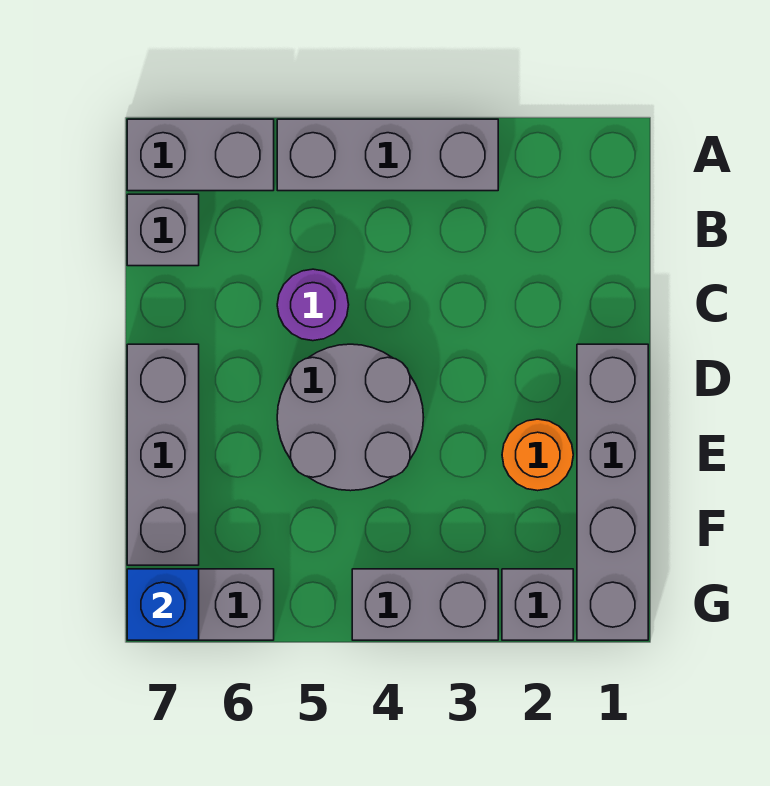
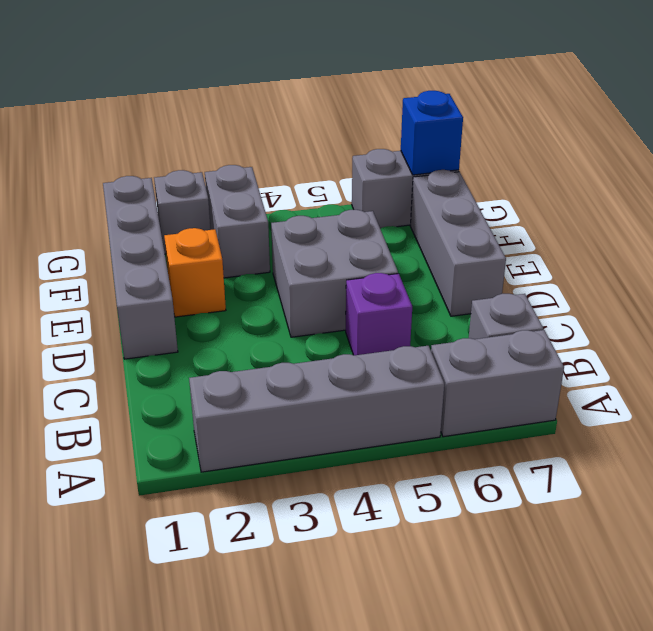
grey brick A3:A5 level 1 -> grey brick A2:A5 level 1
purple round brick C5 level 1 -> purple brick C5 level 1
grey round brick D4:E5 level 1 -> grey brick D4:E5 level 1
orange round brick E2 level 1 -> orange brick E2 level 1
grey brick G3:G4 level 1 -> grey brick F3:G3 level 1

